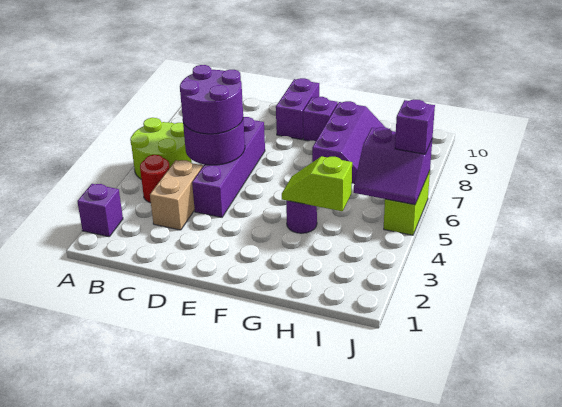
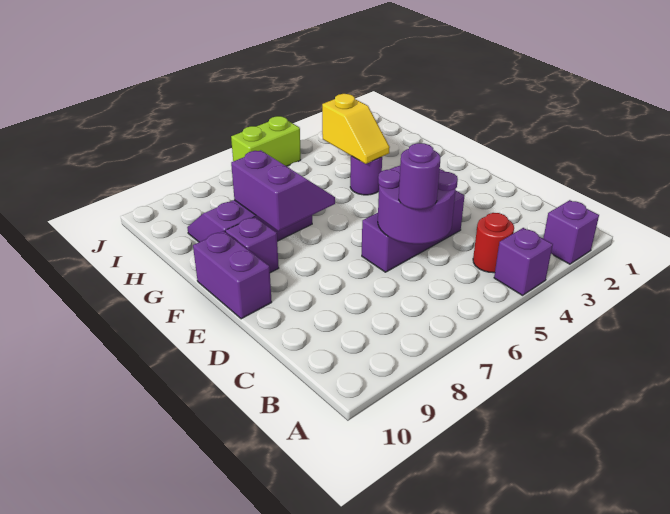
lime round brick A5:B6 level 1 -> none
tan brick C3:C4 level 1 -> none
purple round brick C5:D6 level 3 -> purple round brick C6 level 3
purple brick D4:D7 level 1 -> purple brick D4:D6 level 1
purple brick E9:E10 level 1 -> purple brick E10:F10 level 1
lime slope G4:H4 level 2 top H -> yellow slope G4:H4 level 2 top H
purple slope I5:J6 level 2 top 6 -> purple slope F7:G8 level 2 top 8
purple brick J6 level 3 -> purple brick A4 level 1

